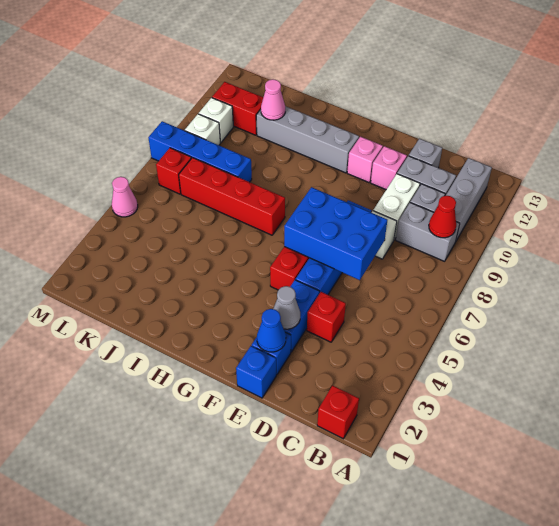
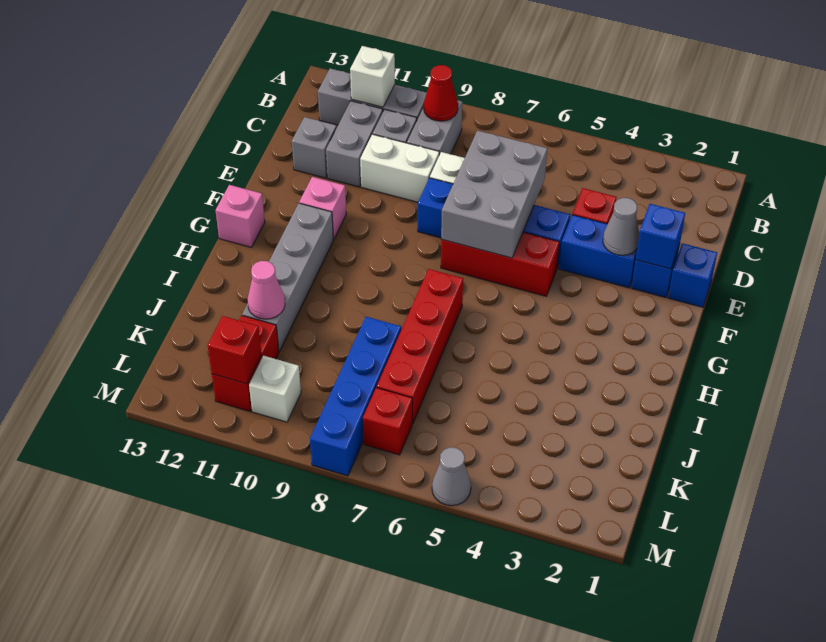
red brick B1 level 1 -> red brick L11 level 2
blue brick D6:F7 level 2 -> grey brick D6:F7 level 2
blue cone E2 level 2 -> blue brick E2 level 2
pink brick E11 level 1 -> pink brick G13 level 1
white brick L9 level 1 -> white brick B11 level 2
pink cone M5 level 1 -> grey cone M5 level 1

